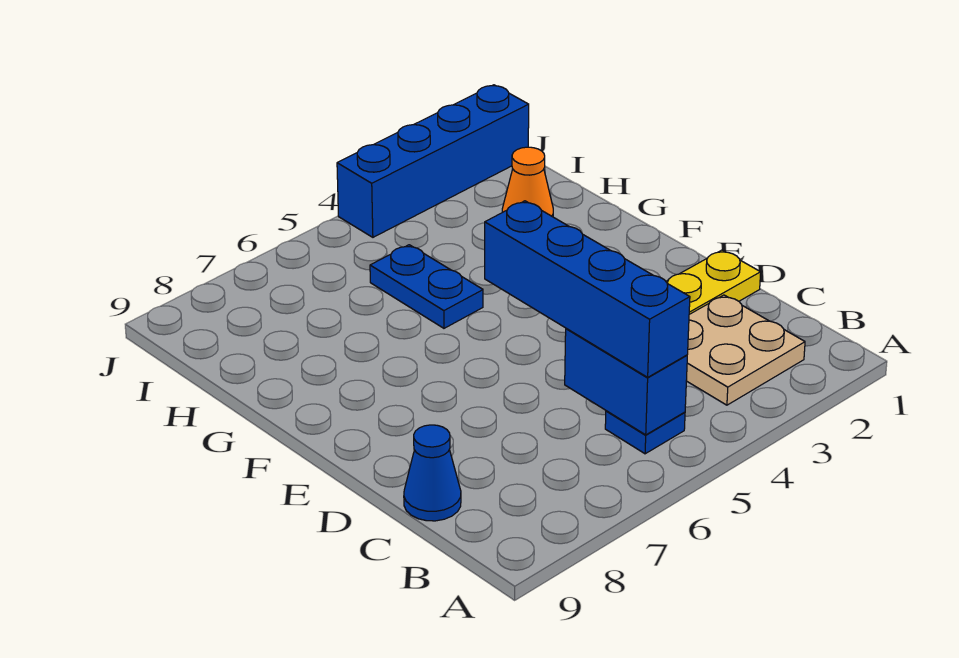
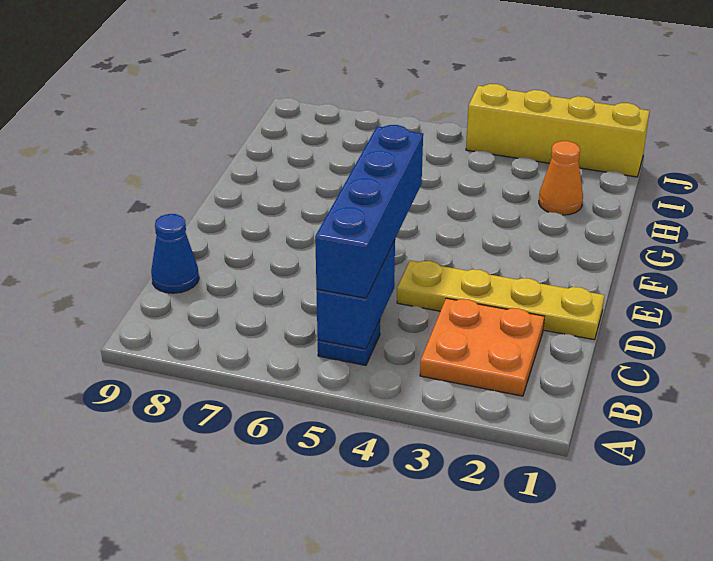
tan plate B2:C3 level 1 -> orange plate B2:C3 level 1
blue plate G5:H5 level 1 -> none
blue brick J1:J4 level 1 -> yellow brick J1:J4 level 1

